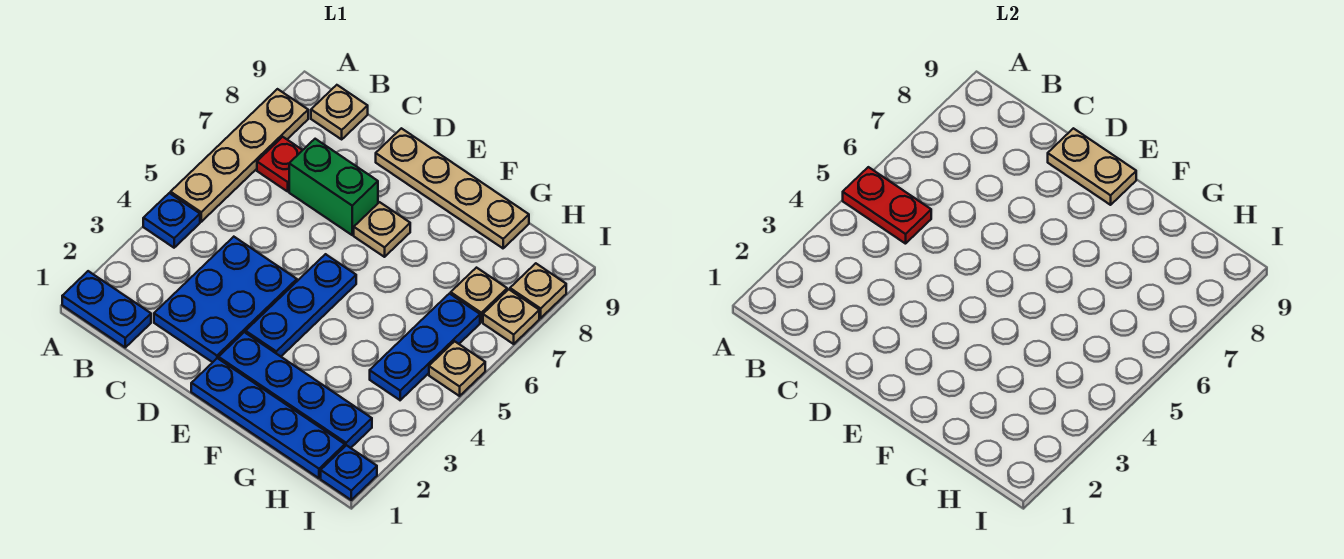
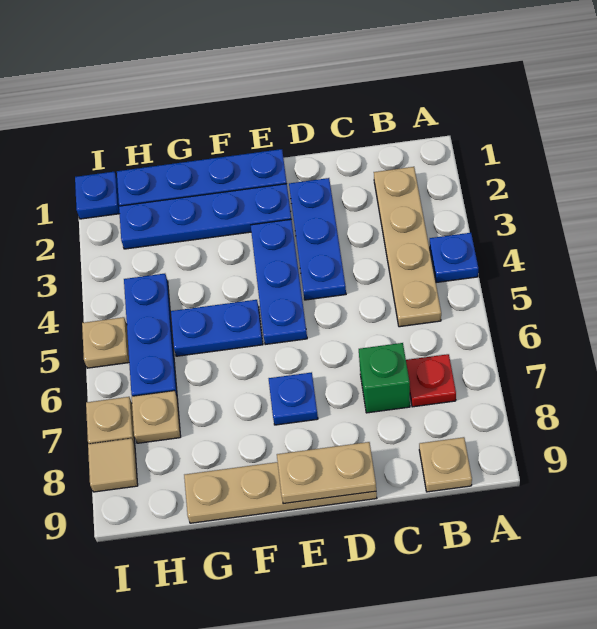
blue plate A1:B1 level 1 -> blue plate F5:G5 level 1
tan plate A5:A8 level 1 -> tan plate B2:B5 level 1
red plate A5:B5 level 2 -> none
blue plate C2:D4 level 1 -> blue plate D2:D4 level 1
green brick C7:D7 level 1 -> green brick C7 level 1
tan plate E7 level 1 -> blue plate E7 level 1
tan plate I8 level 1 -> tan tile I8 level 1

